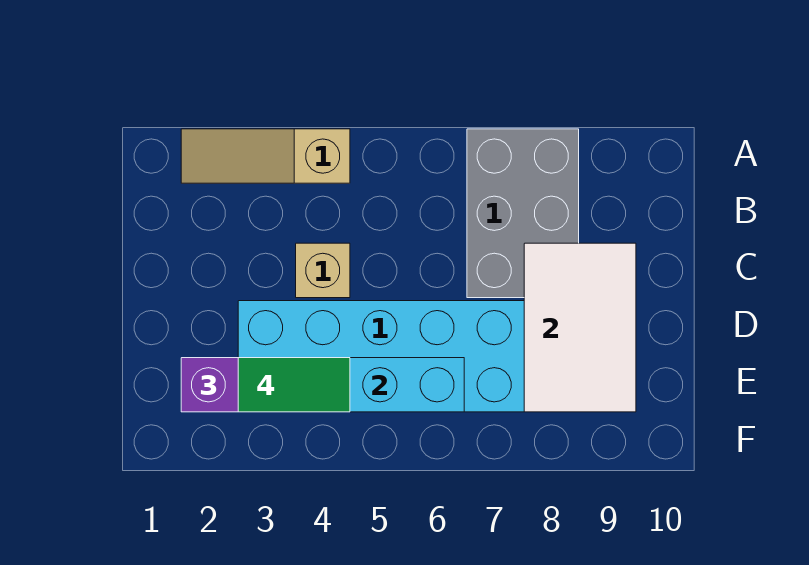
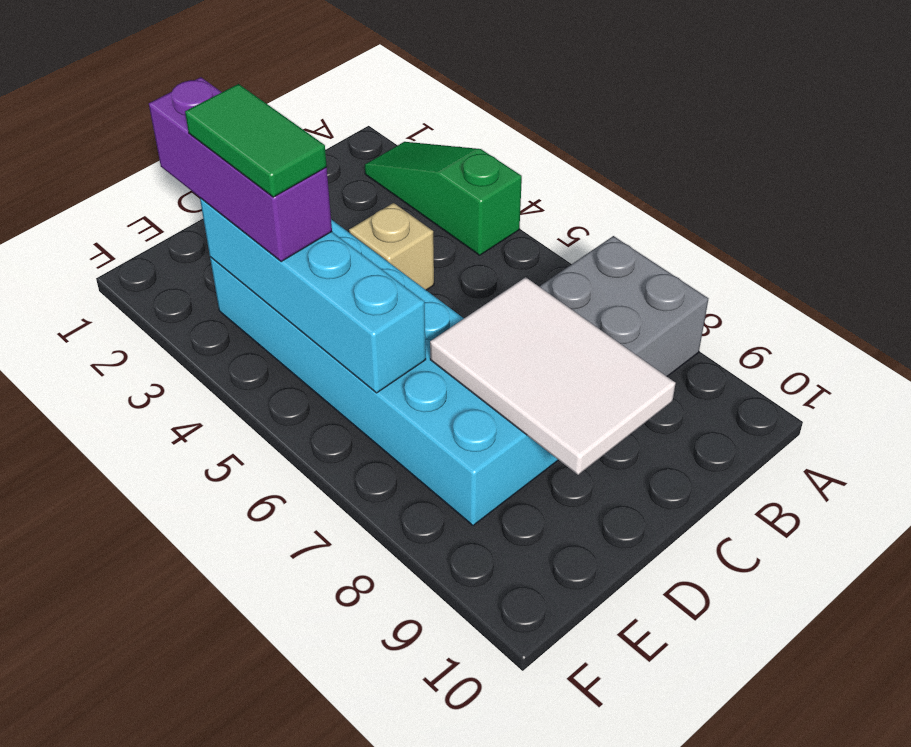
tan slope A2:A4 level 1 top 4 -> green slope A2:A4 level 1 top 4
white tile C8:E9 level 2 -> white tile C7:D9 level 2

